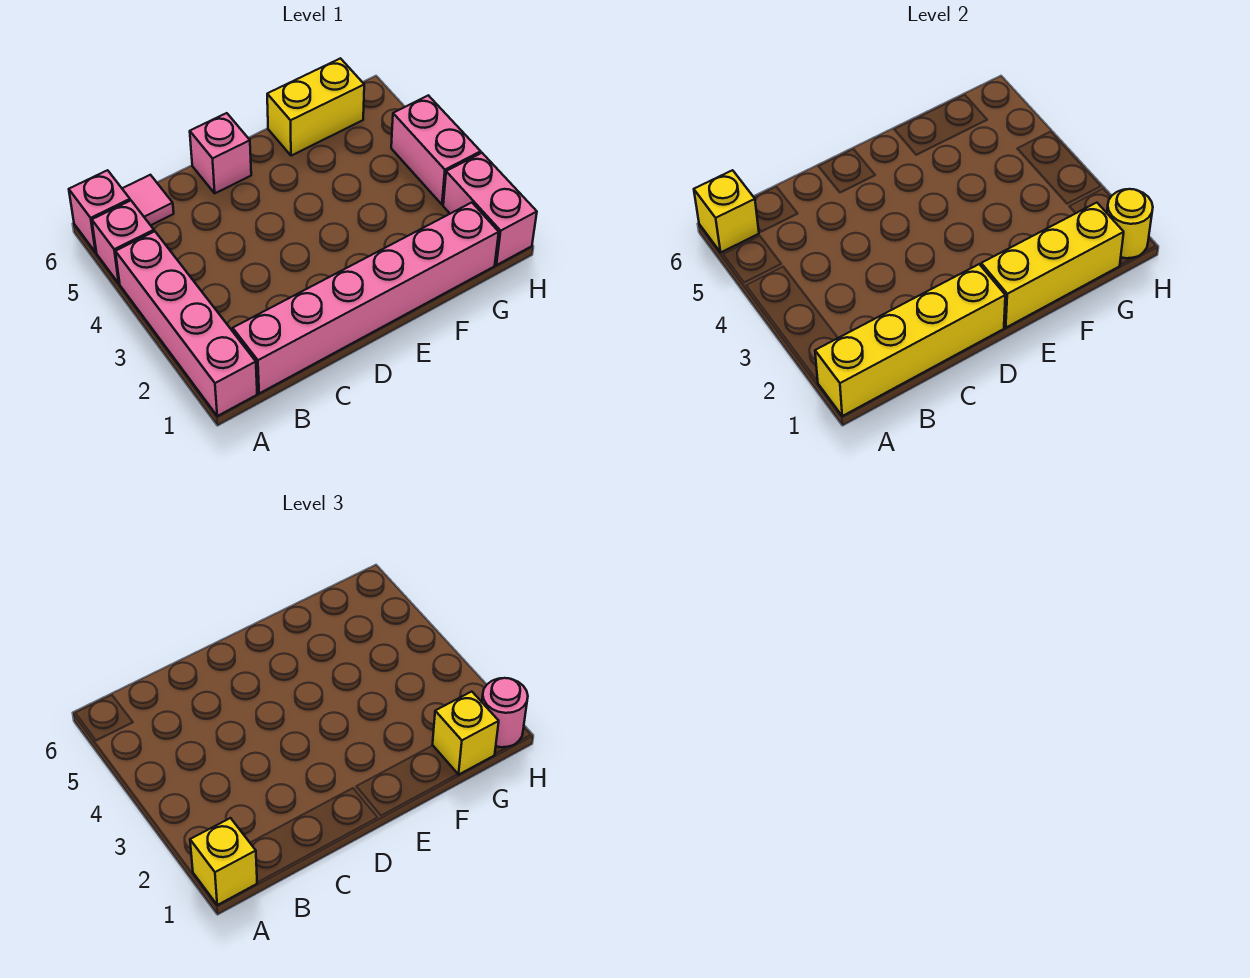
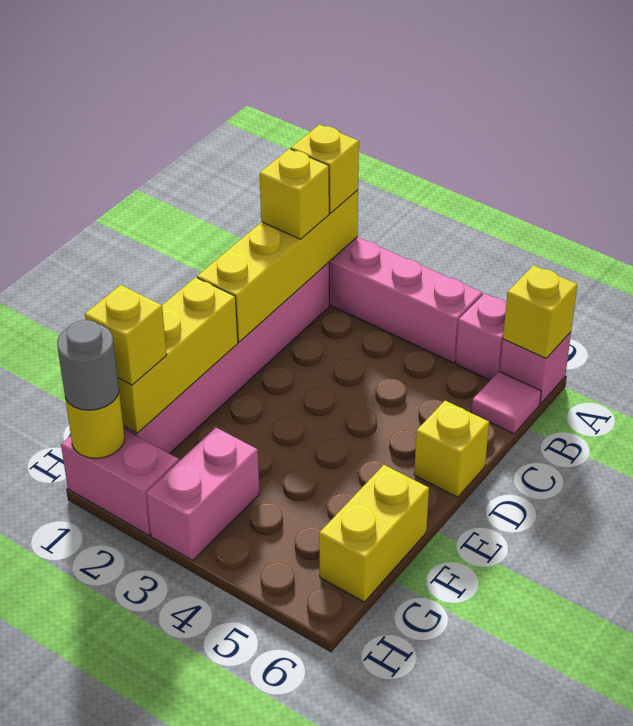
none -> yellow brick B1 level 3
pink brick D6 level 1 -> yellow brick D6 level 1
pink round brick H1 level 3 -> grey round brick H1 level 3
pink brick H3:H4 level 1 -> pink brick G3:H3 level 1

